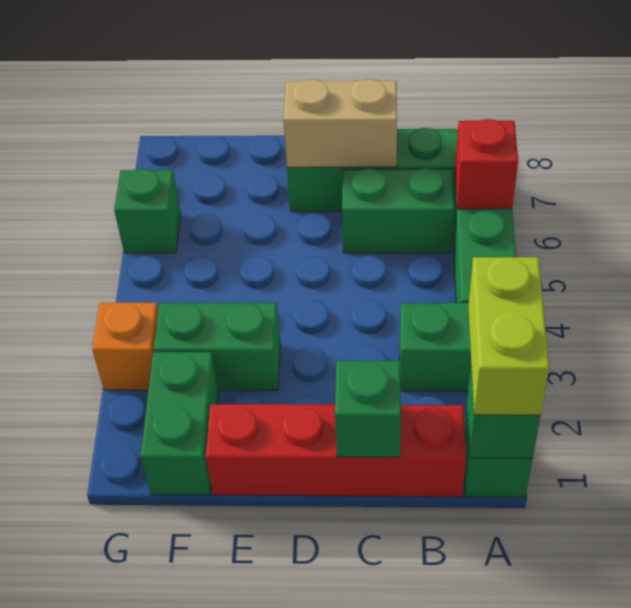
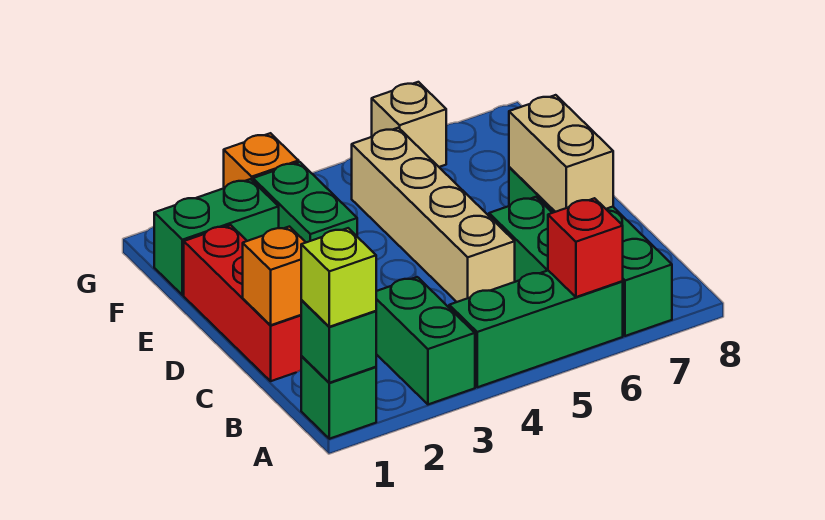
lime brick A1:A2 level 3 -> lime brick A1 level 3
red brick B1:E1 level 1 -> red brick C1:E1 level 1
green brick C1 level 2 -> orange brick C1 level 2
none -> tan brick C5:F5 level 1
green brick G6 level 1 -> tan brick G6 level 1

